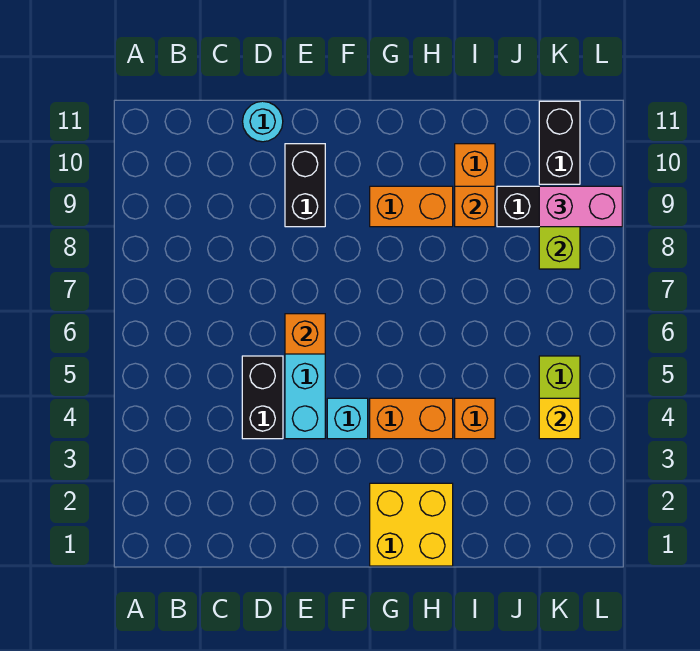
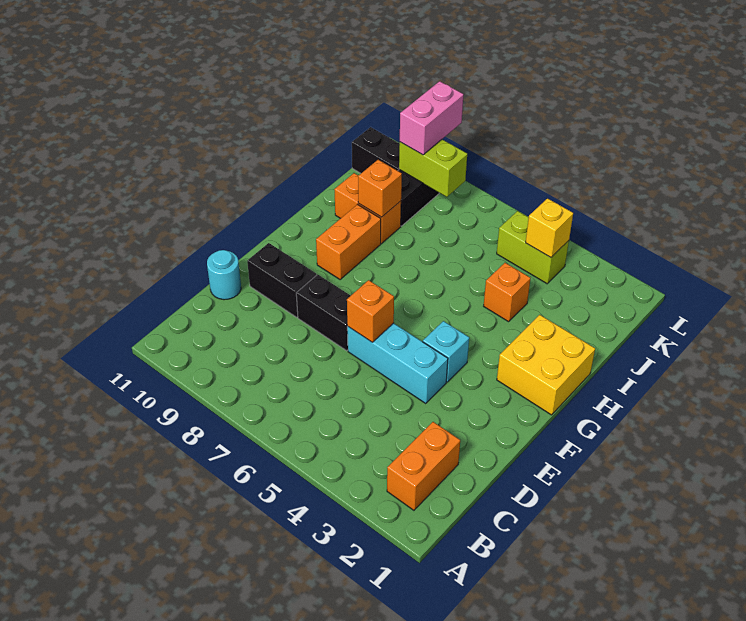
black brick D4:D5 level 1 -> black brick E7:E8 level 1
orange brick G4:H4 level 1 -> orange brick B2:C2 level 1

